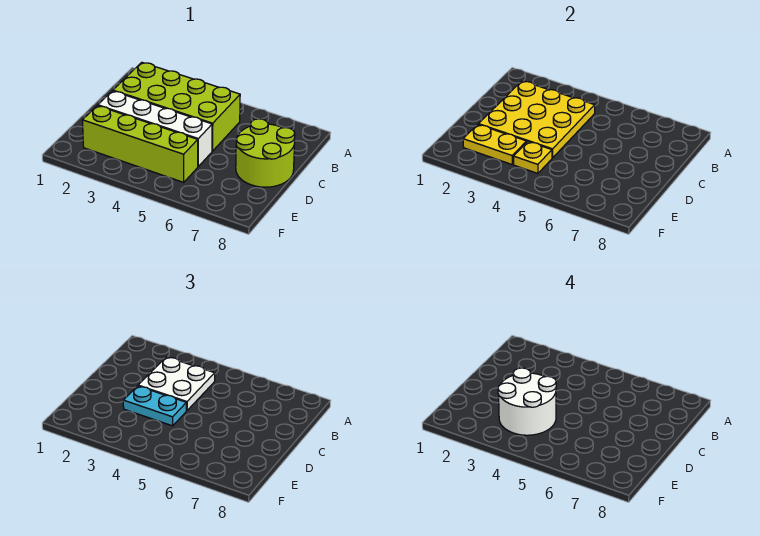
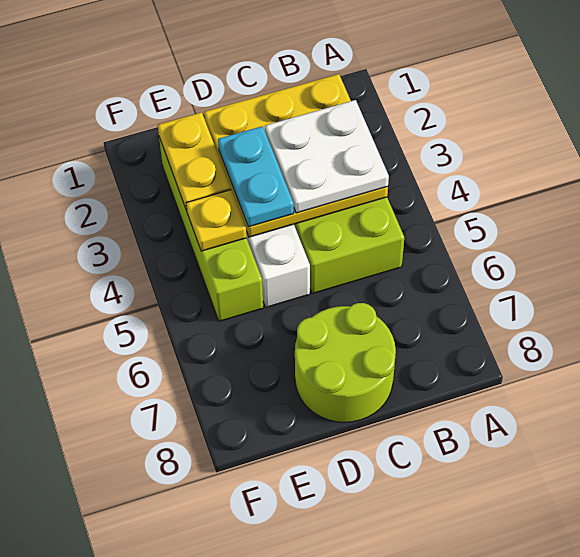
white round brick D3:E4 level 4 -> none

